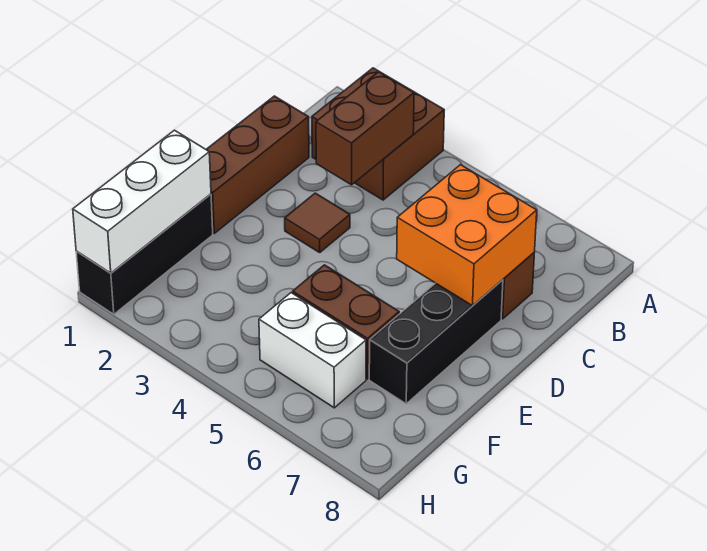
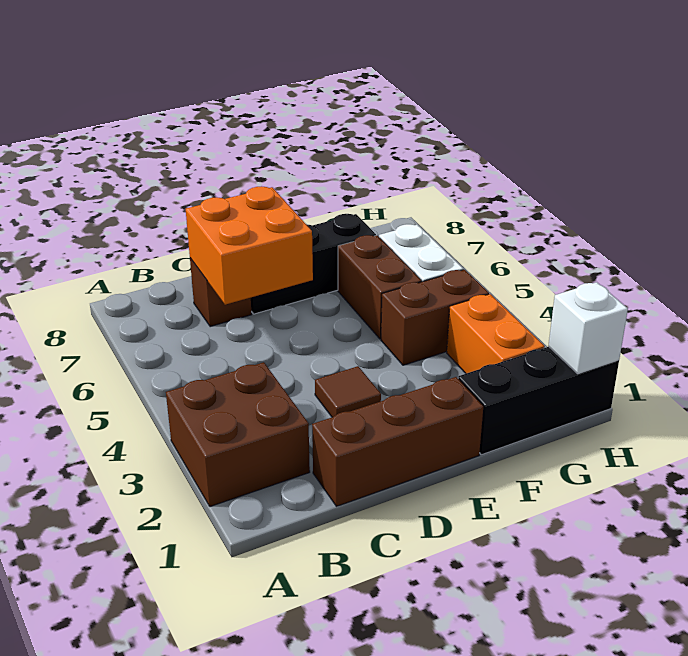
brown brick B3:C3 level 2 -> brown brick F4:G4 level 1
white brick F1:H1 level 2 -> white brick H1 level 2
none -> orange brick G2:G3 level 1

